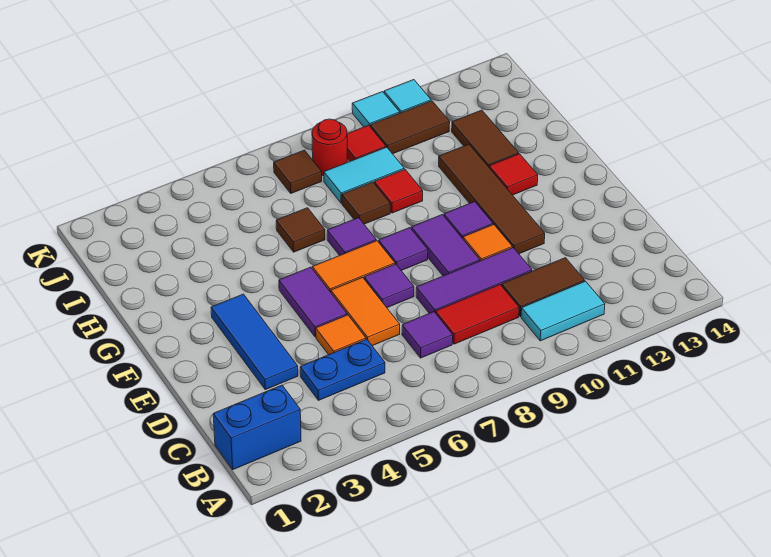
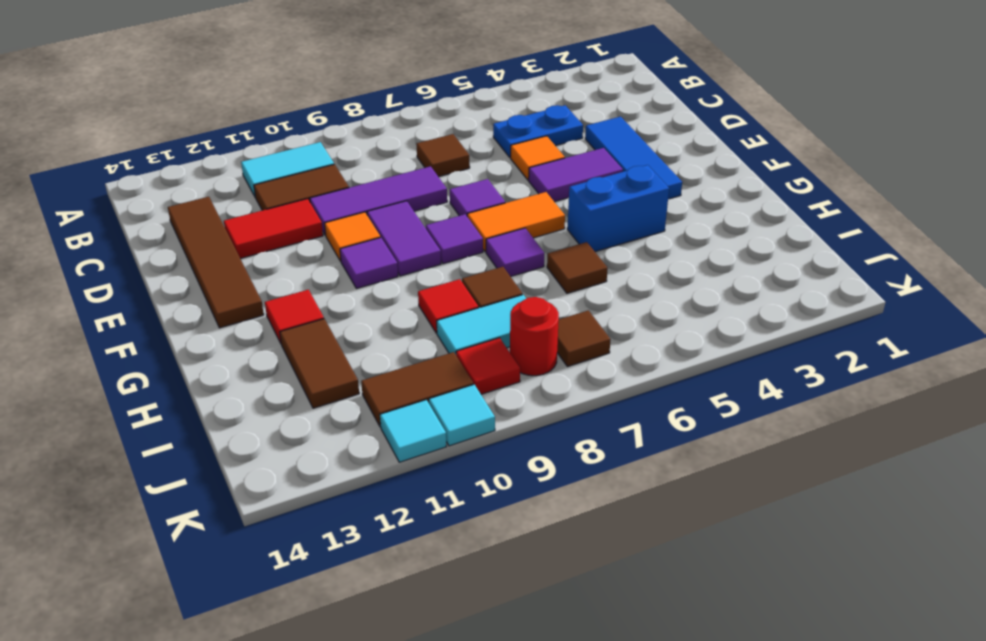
blue brick B1:B2 level 1 -> blue brick G4:G5 level 1
purple tile C7 level 1 -> brown tile C7 level 1
red tile C8:C9 level 1 -> red tile D11:D12 level 1
orange tile D6:E6 level 1 -> none
purple tile E5:F5 level 1 -> purple tile E4:E5 level 1
brown tile E11:H11 level 1 -> brown tile C13:F13 level 1

